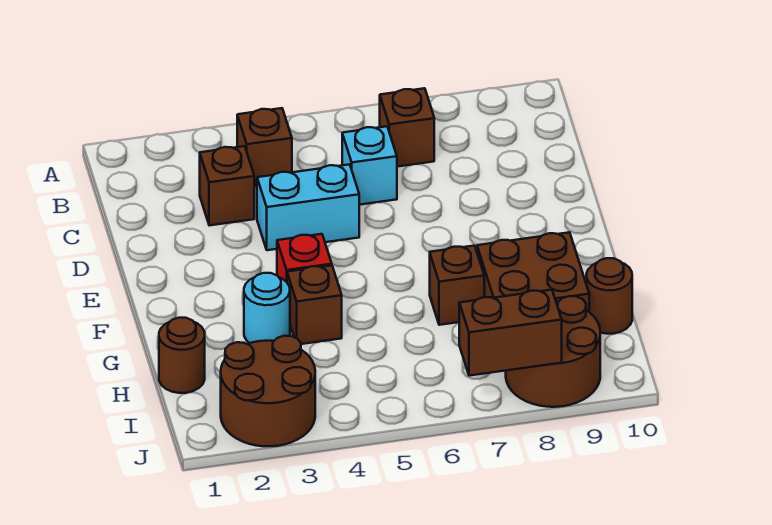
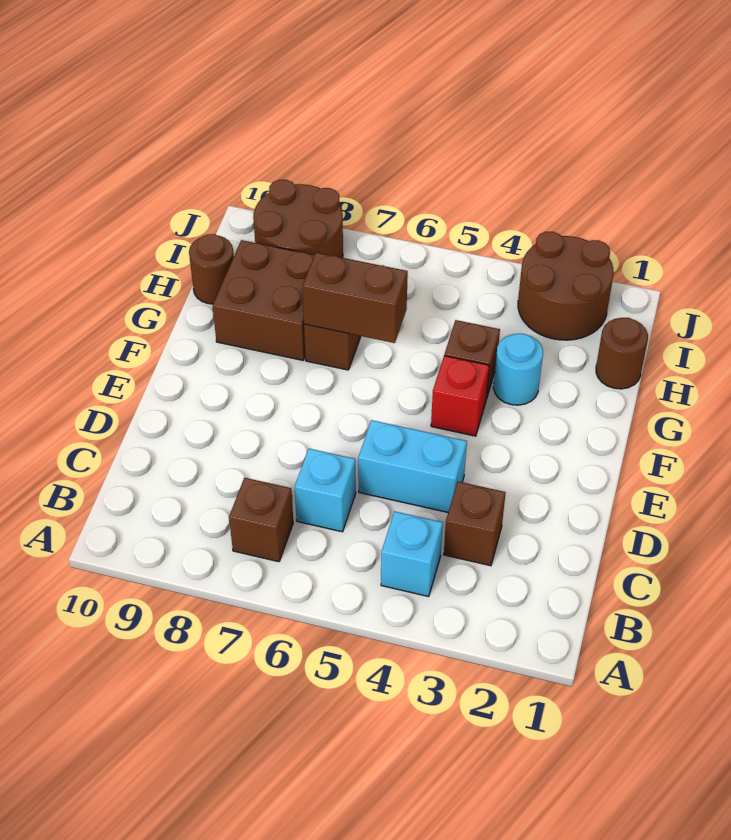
brown brick B4 level 1 -> cyan brick B4 level 1
brown brick J7:J8 level 2 -> brown brick G6:G7 level 2

